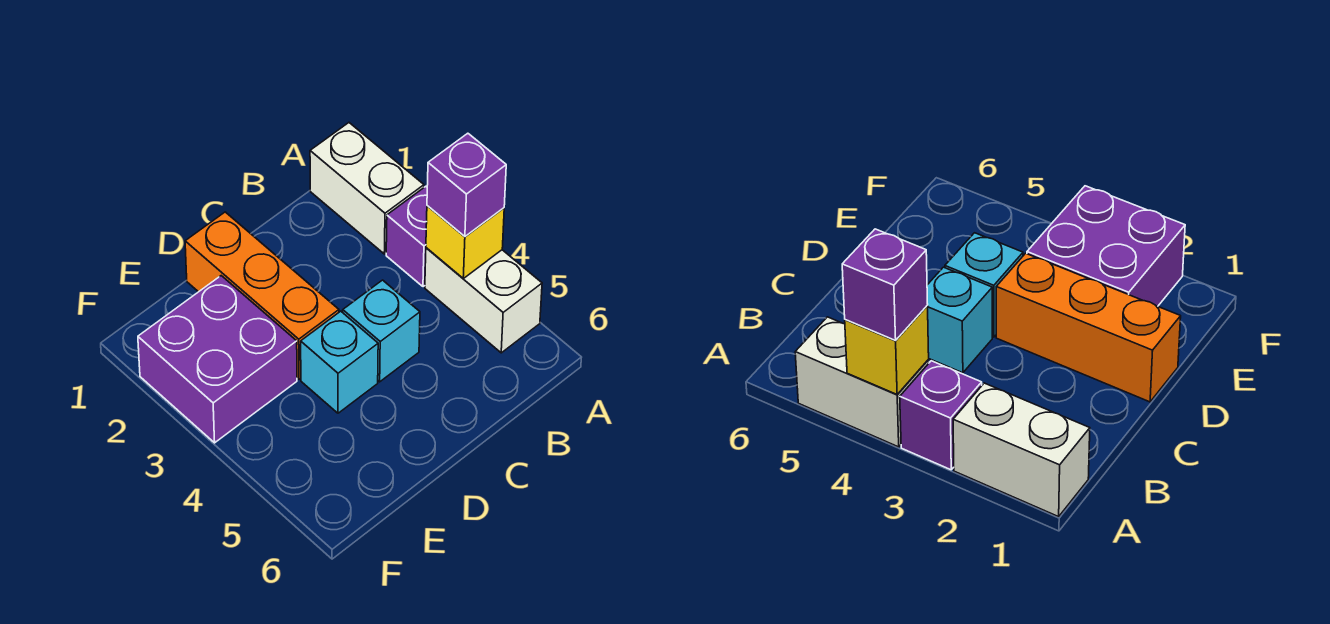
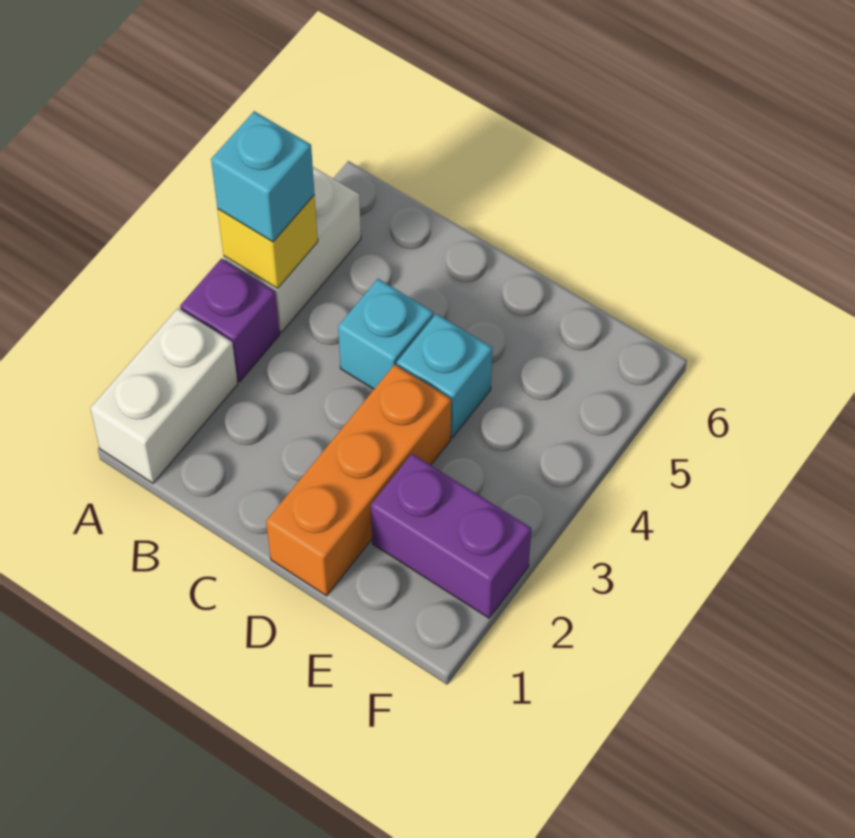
purple brick A4 level 3 -> cyan brick A4 level 3
purple brick E2:F3 level 1 -> purple brick E2:F2 level 1

